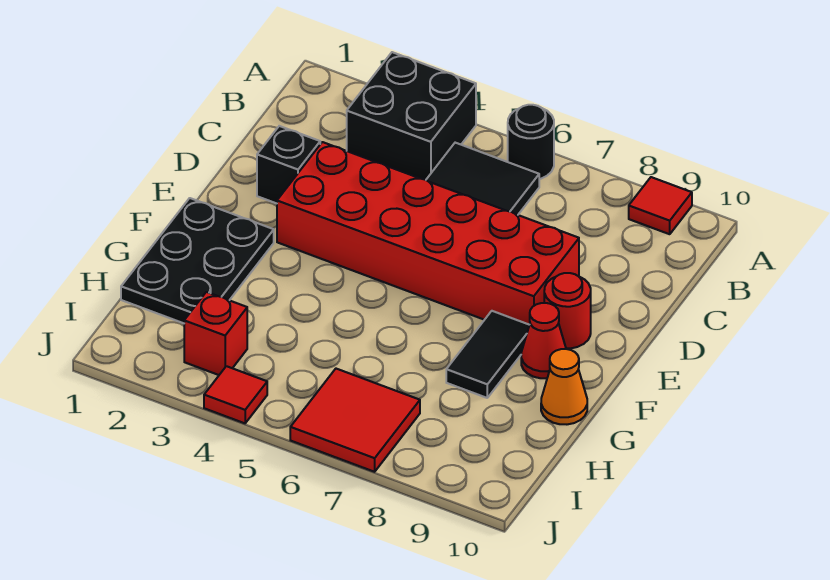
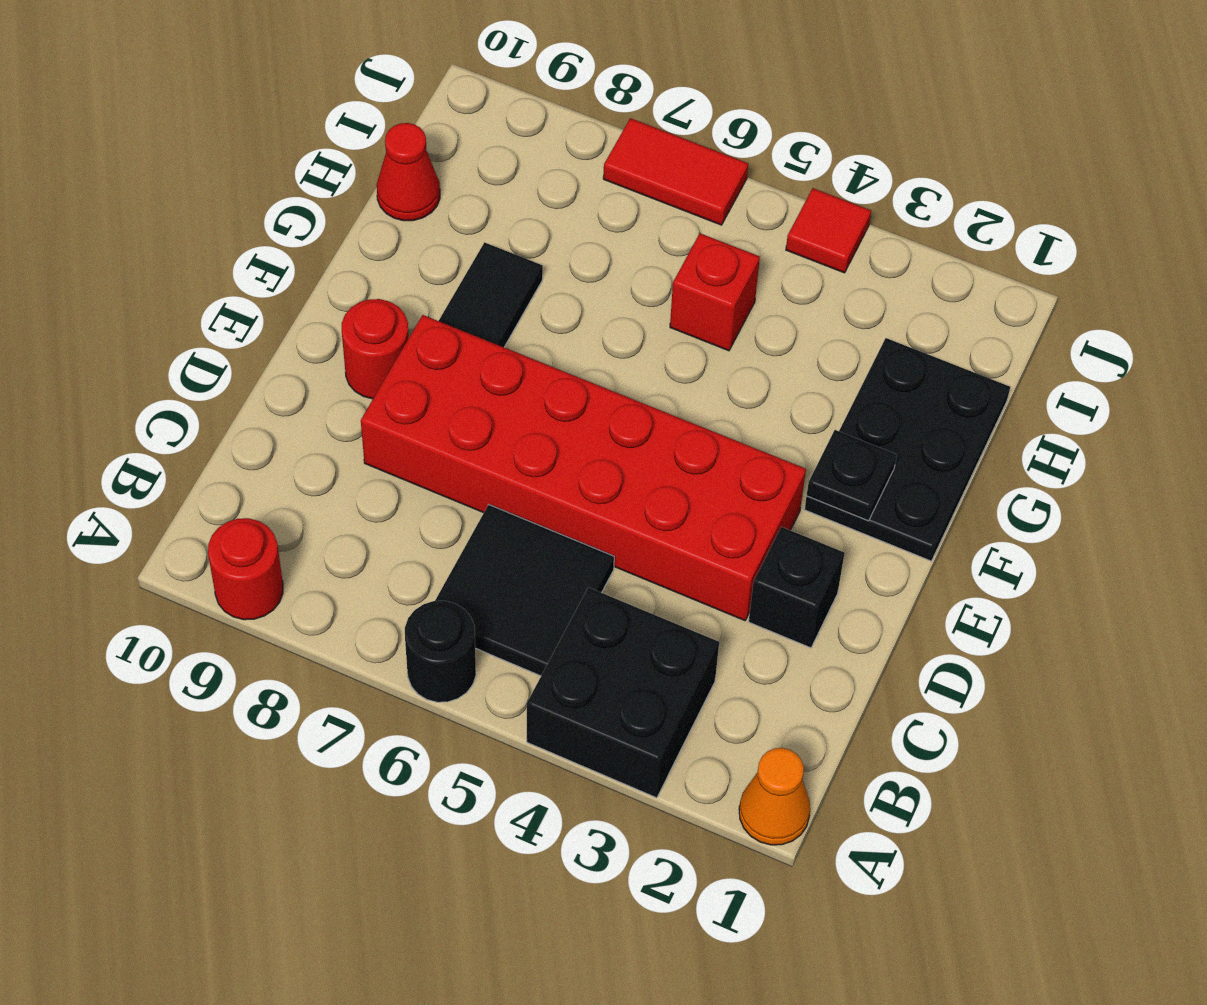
red tile A9 level 1 -> red round brick A9 level 1
none -> black plate F2 level 2
red cone F9 level 1 -> red cone H10 level 1
orange cone G10 level 1 -> orange cone A1 level 1
red brick I3 level 1 -> red brick H5 level 1
red tile I6:J7 level 1 -> red tile J6:J7 level 1

